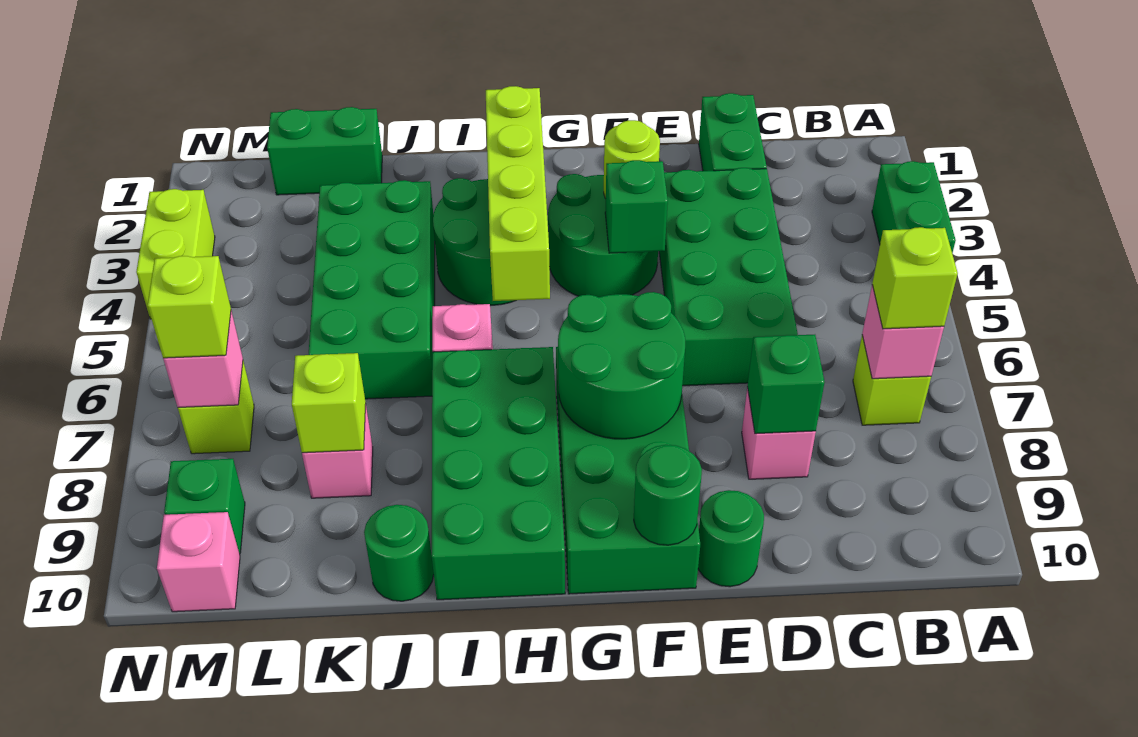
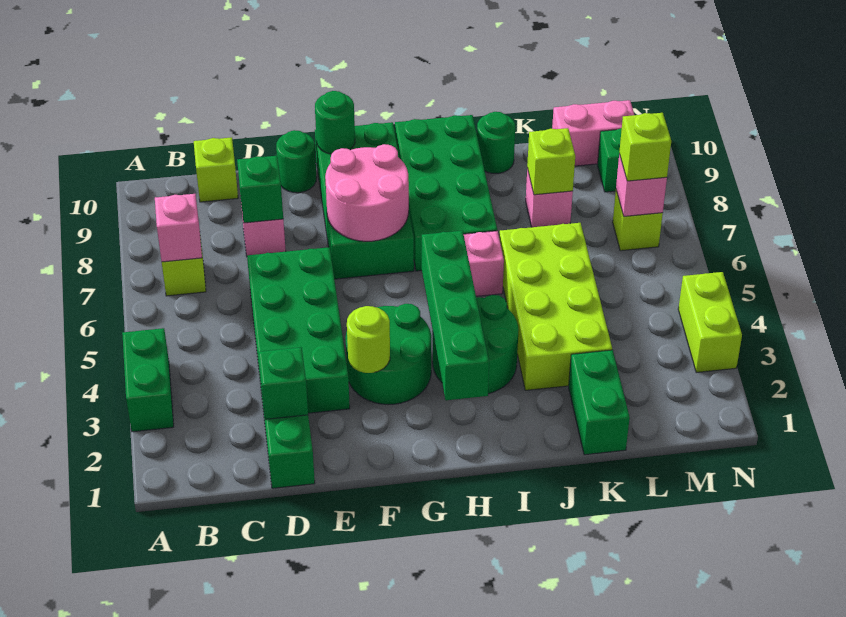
lime brick B7 level 3 -> lime brick C10 level 1
green brick F4 level 2 -> green brick D2 level 2
green round brick F7:G8 level 2 -> pink round brick F7:G8 level 2
lime brick H2:H5 level 2 -> green brick H2:H5 level 2
green brick J3:K6 level 1 -> lime brick J3:K6 level 1
green brick K1:L1 level 1 -> green brick K1:K2 level 1
pink brick M10 level 1 -> pink brick L10:M10 level 1

